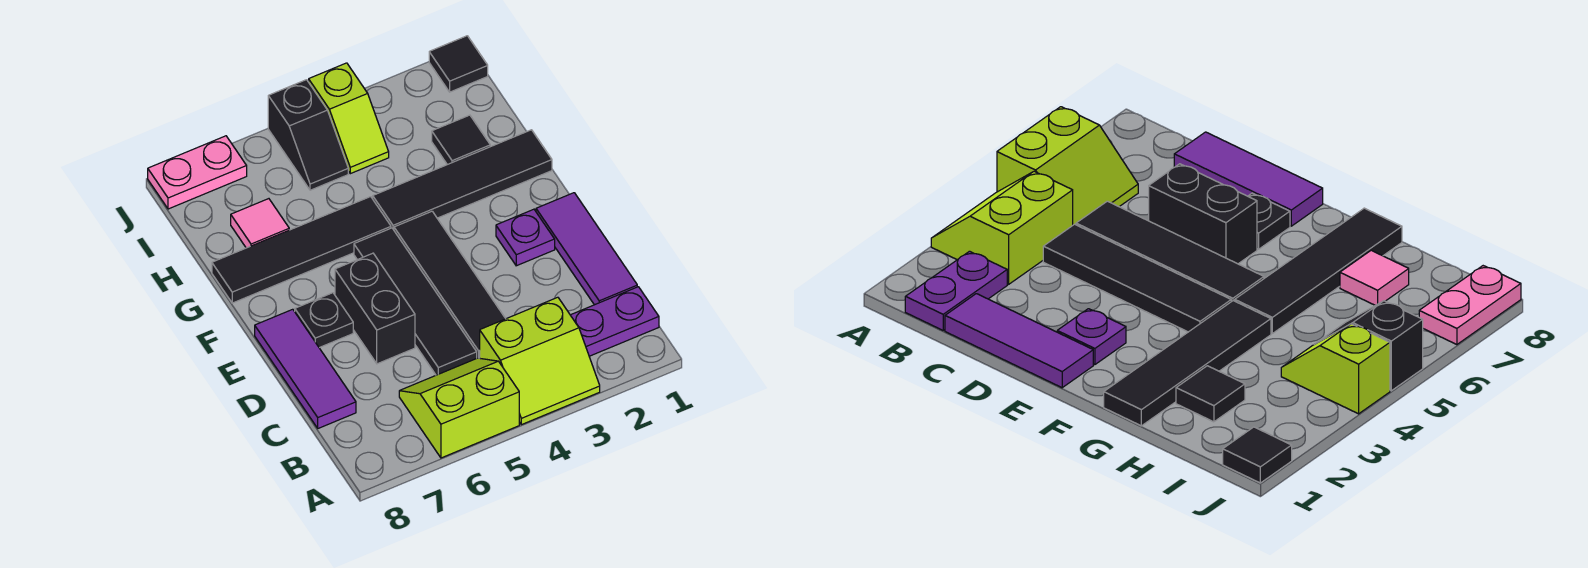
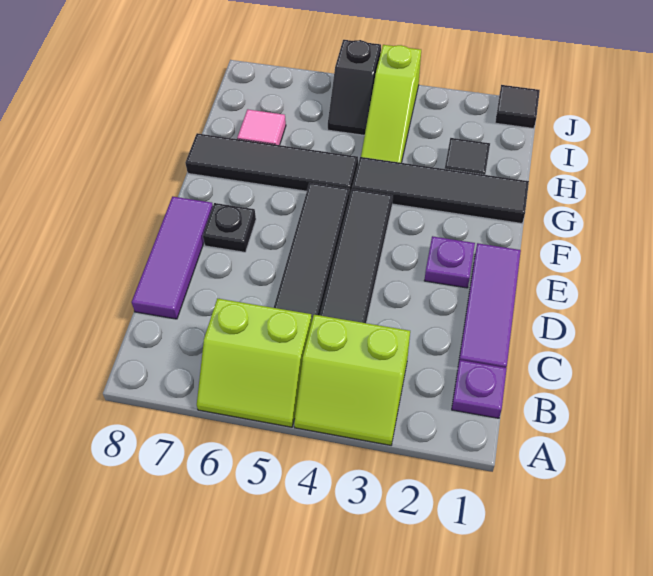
lime slope A5:B6 level 1 top A -> lime slope A5:B6 level 1 top B
purple plate B1:B2 level 1 -> purple plate B1 level 1
black brick D6:E6 level 1 -> none
lime slope I4:J4 level 1 top J -> lime slope H4:J4 level 1 top J
pink plate J7:J8 level 1 -> none

